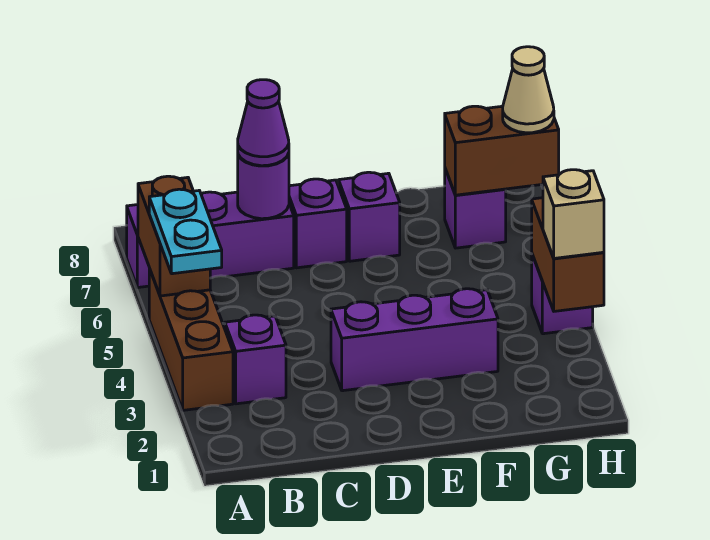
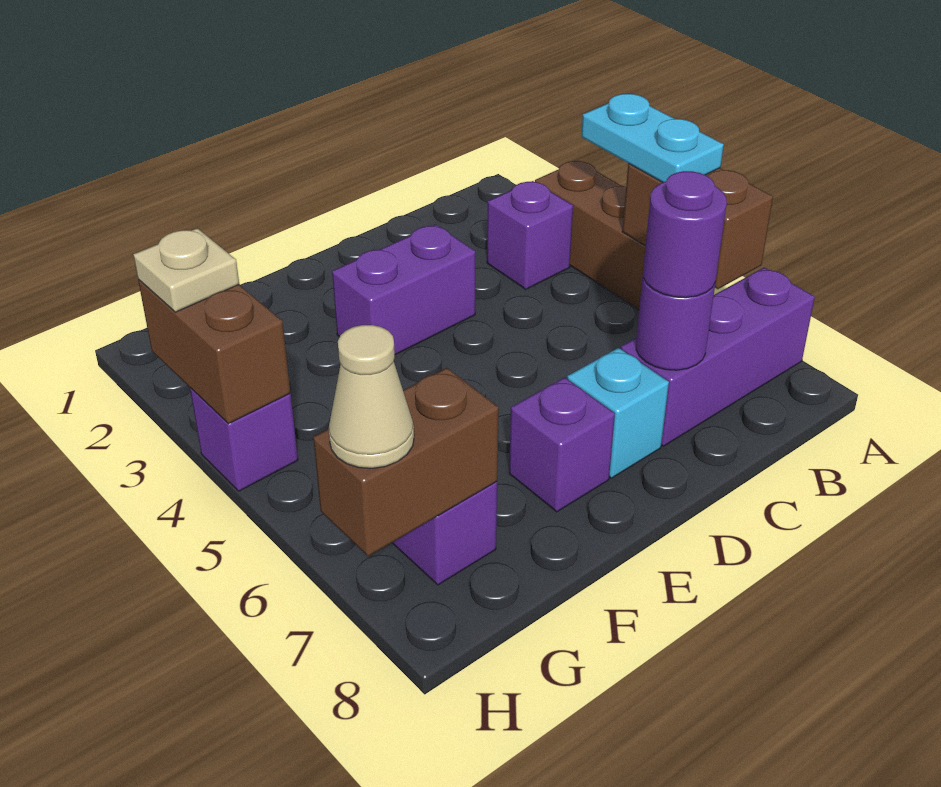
purple cone C7 level 3 -> purple round brick C7 level 3
purple brick D3:F3 level 1 -> purple brick D3:E3 level 1
purple brick D7 level 1 -> cyan brick D7 level 1
tan brick H3 level 3 -> tan plate H3 level 3

